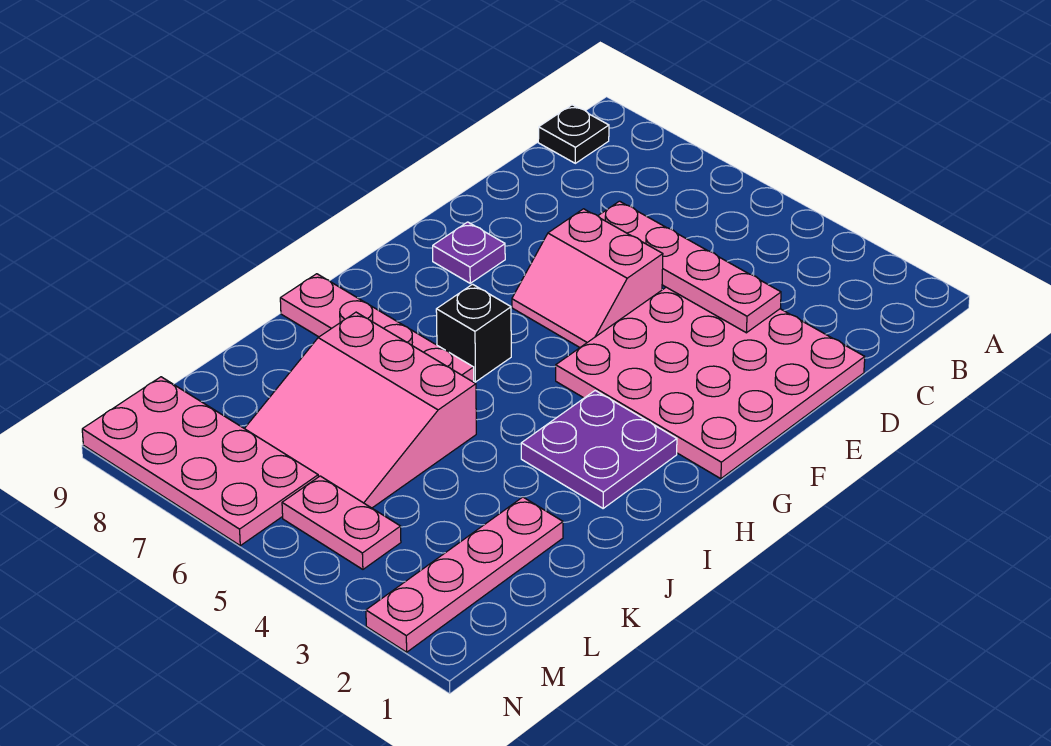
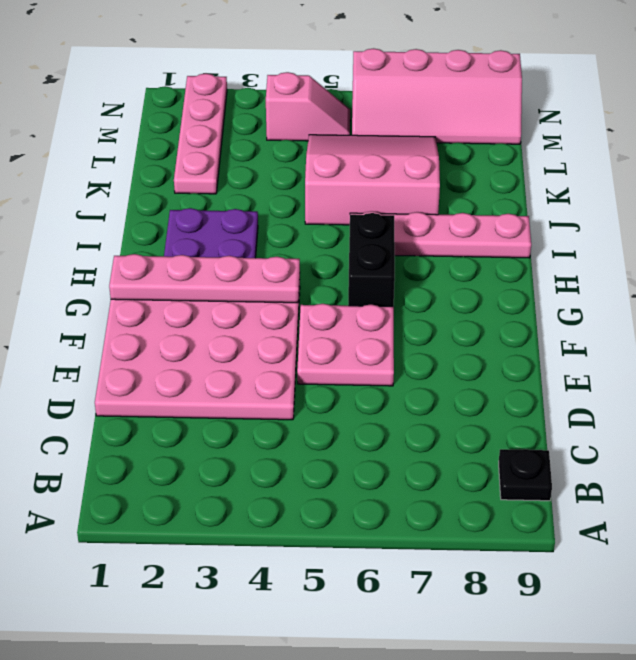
pink plate D3:D6 level 2 -> pink plate G1:G4 level 2
pink slope E5:F6 level 1 top E -> pink plate E5:F6 level 1
purple plate F8 level 1 -> none
black brick H6 level 1 -> black brick G6:H6 level 1
pink plate M4:M5 level 1 -> pink slope M4:M5 level 1 top 4
pink plate M6:N9 level 1 -> pink slope M6:N9 level 1 top N

